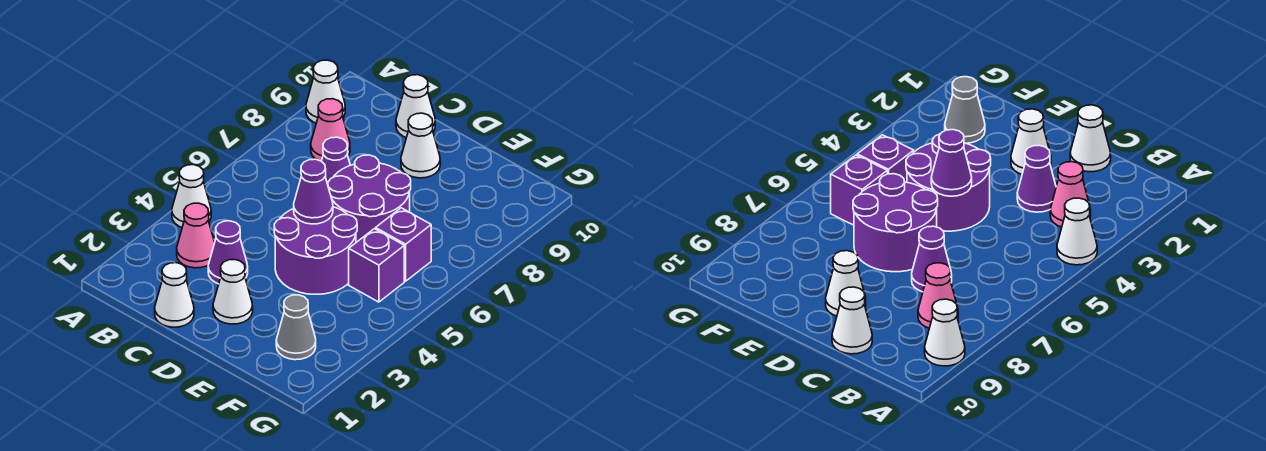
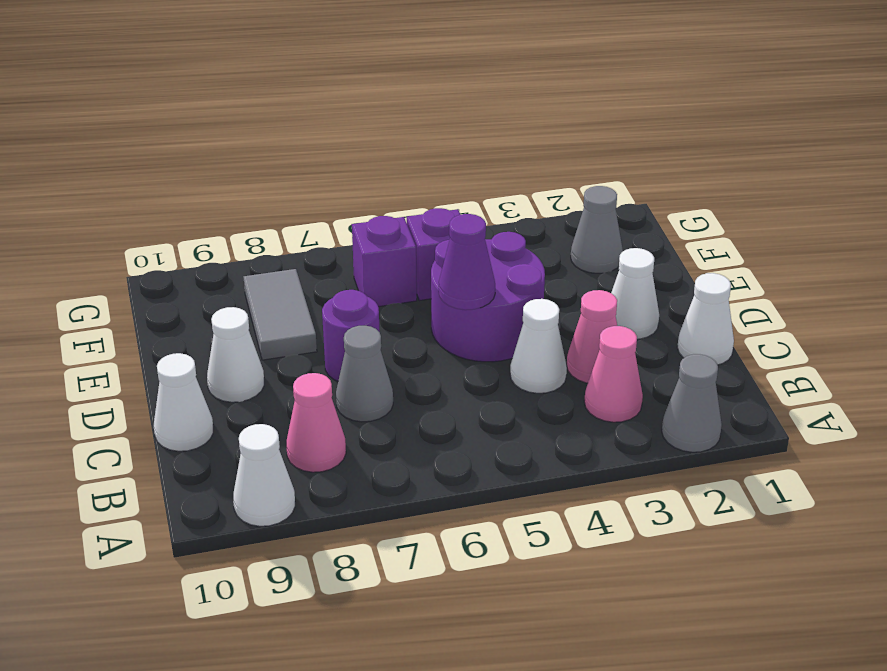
none -> grey cone A2 level 1
white cone A4 level 1 -> white cone C4 level 1
purple cone C3 level 1 -> pink cone C3 level 1
purple cone C7 level 1 -> grey cone C7 level 1
purple round brick D6:E7 level 1 -> purple round brick D7 level 1
none -> grey tile E8:F8 level 1

